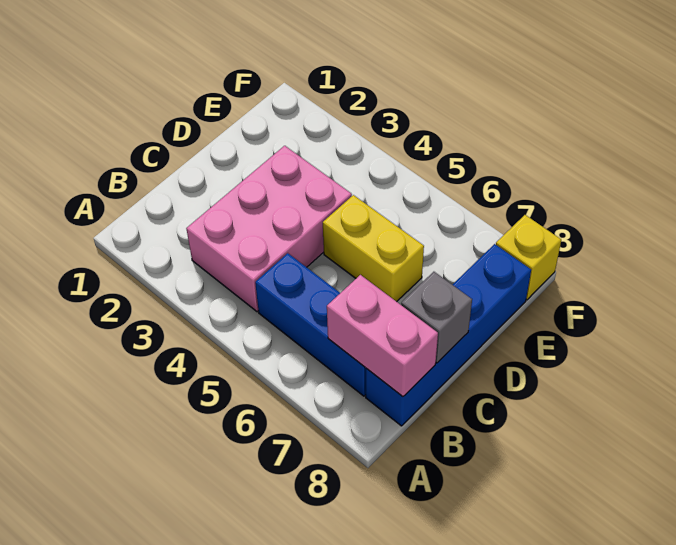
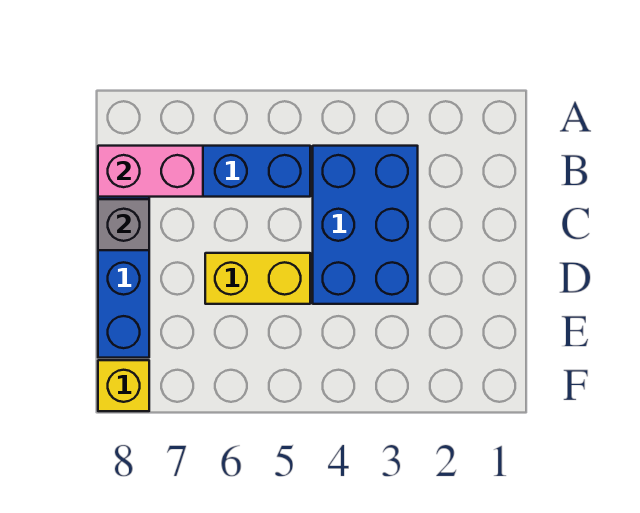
pink brick B3:D4 level 1 -> blue brick B3:D4 level 1

